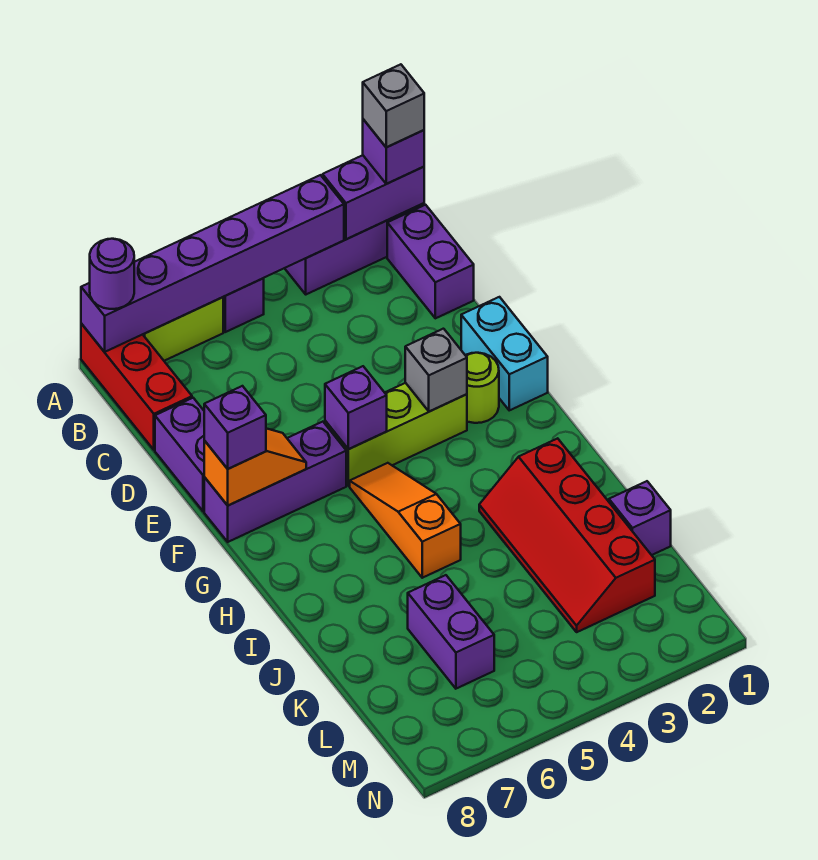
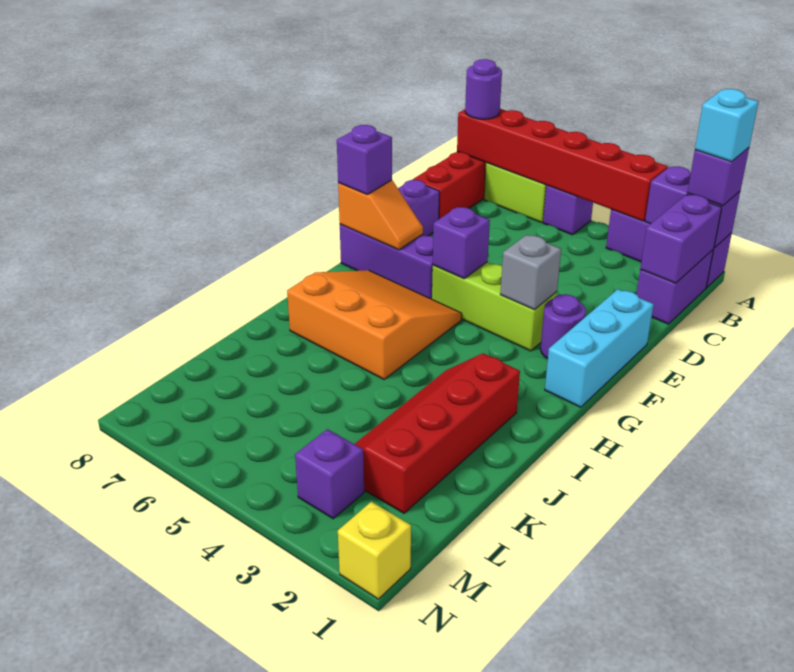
grey brick A1 level 4 -> cyan brick A1 level 4
purple brick A3:A8 level 2 -> red brick A3:A8 level 2
cyan brick E1:F1 level 1 -> cyan brick E1:G1 level 1
lime round brick F2 level 1 -> purple round brick F2 level 1
orange slope G5:I5 level 1 top I -> orange slope G5:I7 level 1 top I
purple brick K1 level 1 -> purple brick M3 level 1
purple brick K6:L6 level 1 -> purple brick B1:C1 level 2
none -> yellow brick N1 level 1

